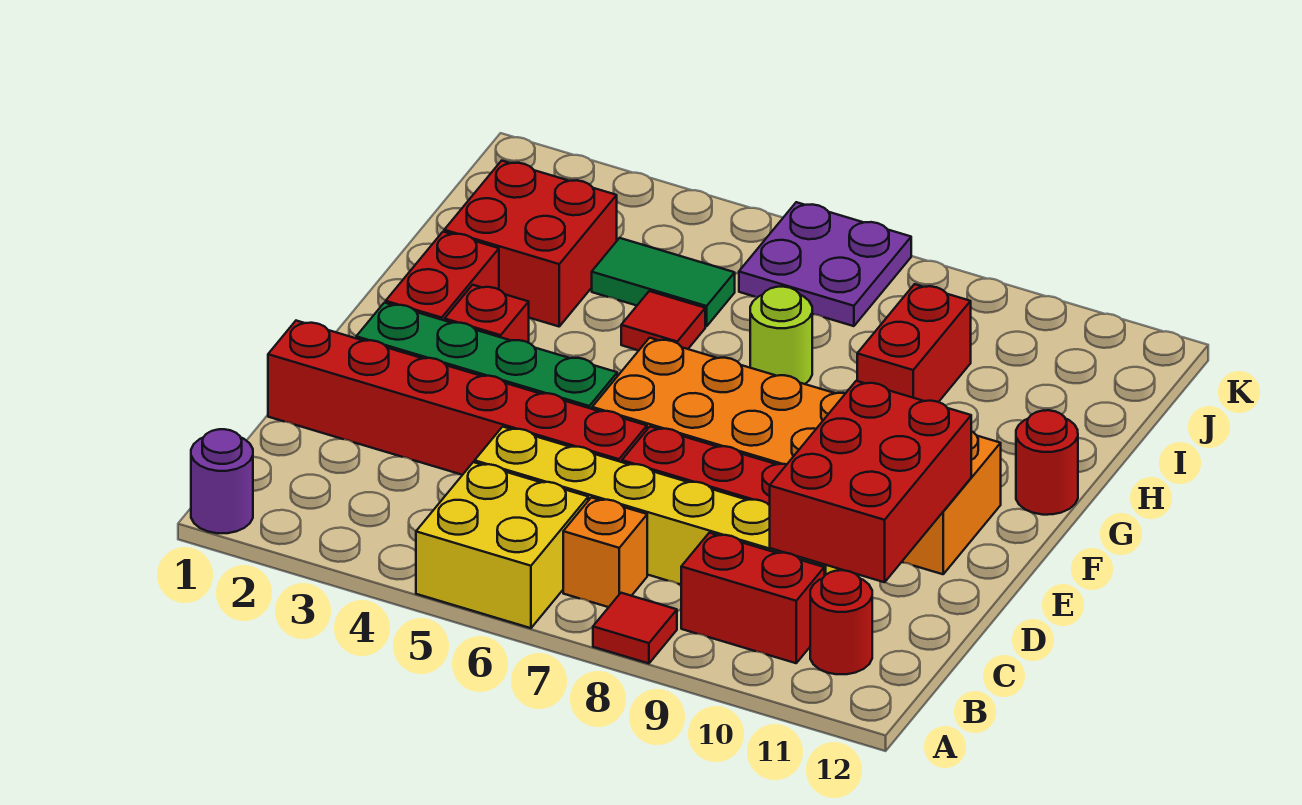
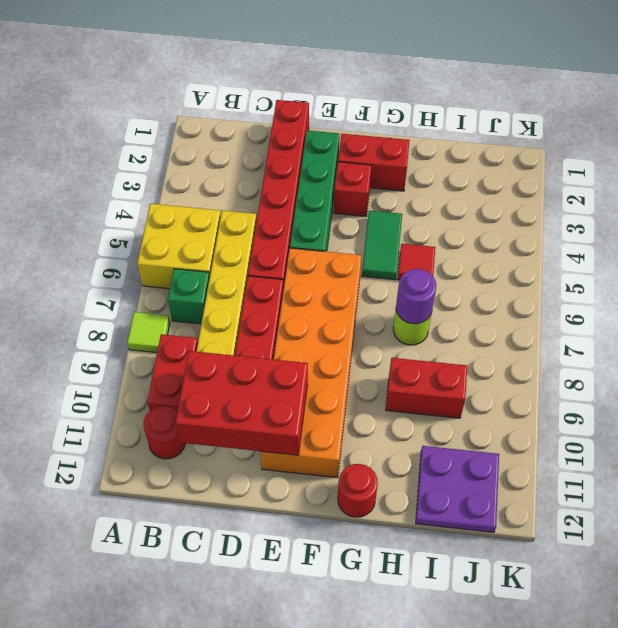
purple round brick A1 level 1 -> purple round brick H7 level 2
red tile A8 level 1 -> lime tile A8 level 1
orange brick B7 level 1 -> green brick B7 level 1
red brick H2:I3 level 1 -> none
green tile I4:I5 level 1 -> green tile G4:G5 level 1
purple plate J6:K7 level 1 -> purple plate I11:J12 level 1

